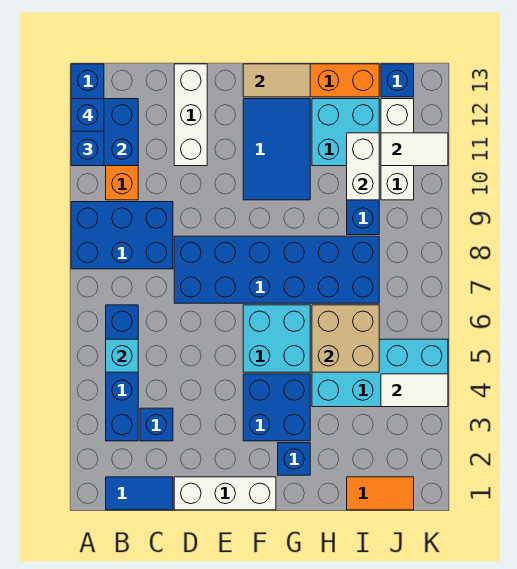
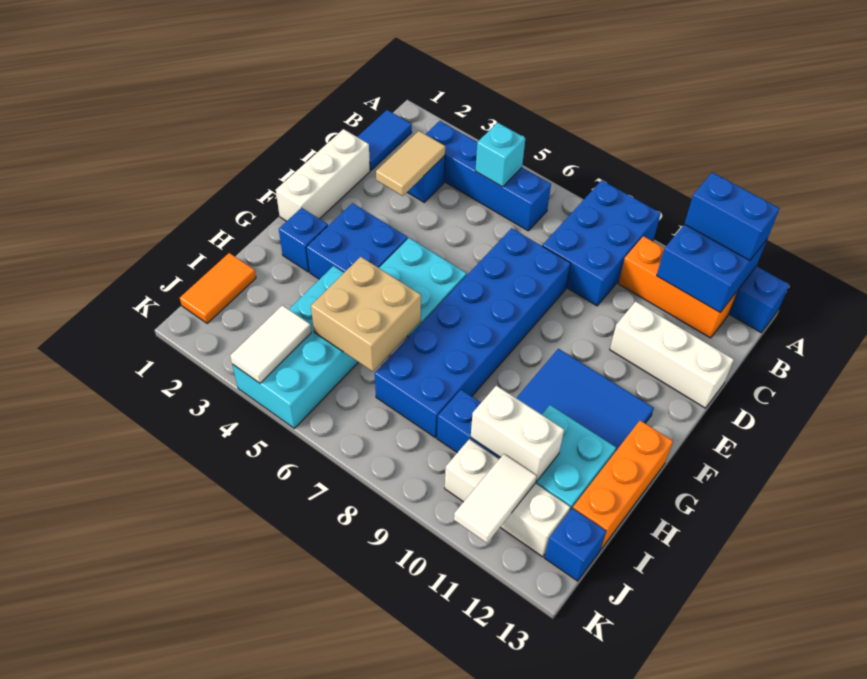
blue brick A12 level 4 -> none
tan tile F13:G13 level 2 -> tan tile C3:D3 level 2

